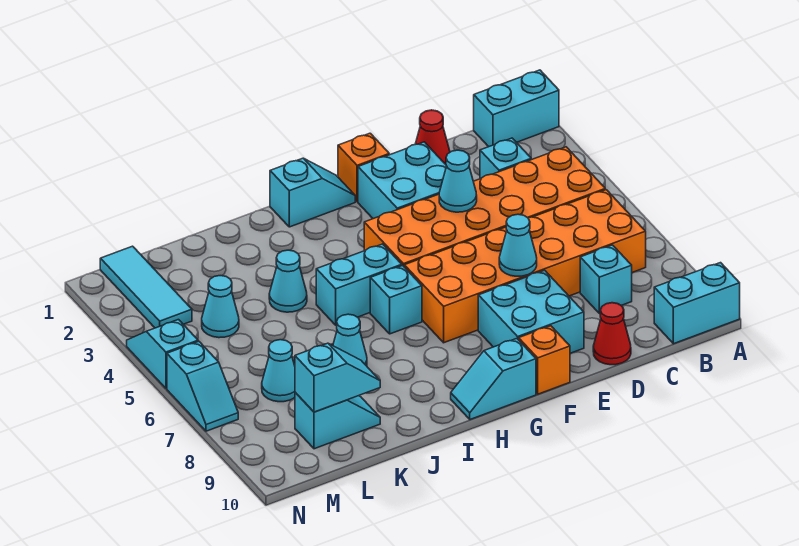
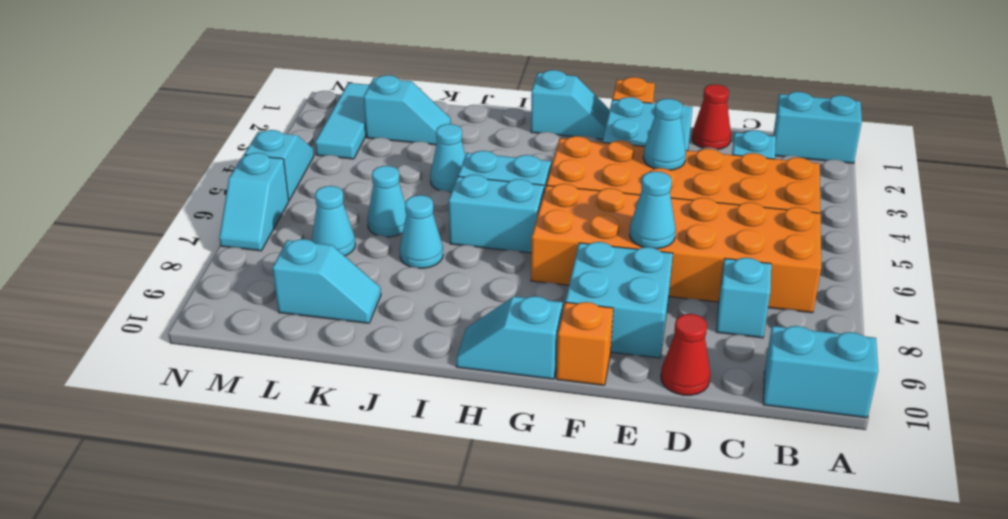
cyan brick H6 level 1 -> cyan brick H6:I6 level 1
cyan slope K9:L9 level 2 top L -> cyan slope K2:L2 level 1 top L
cyan cone L4 level 1 -> cyan cone K6 level 1

